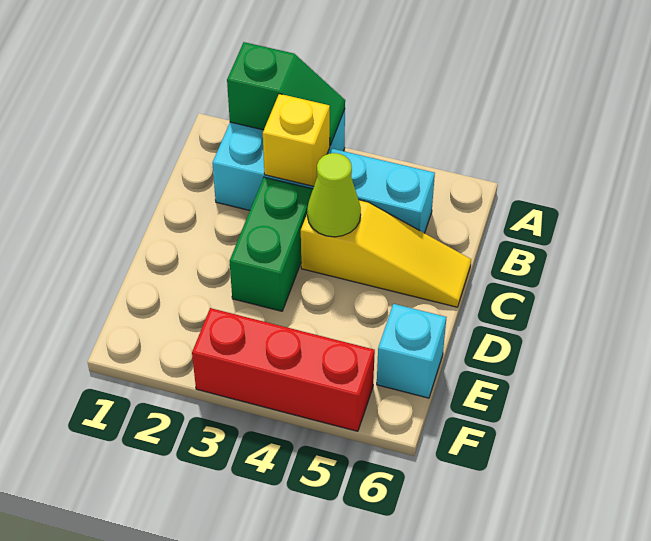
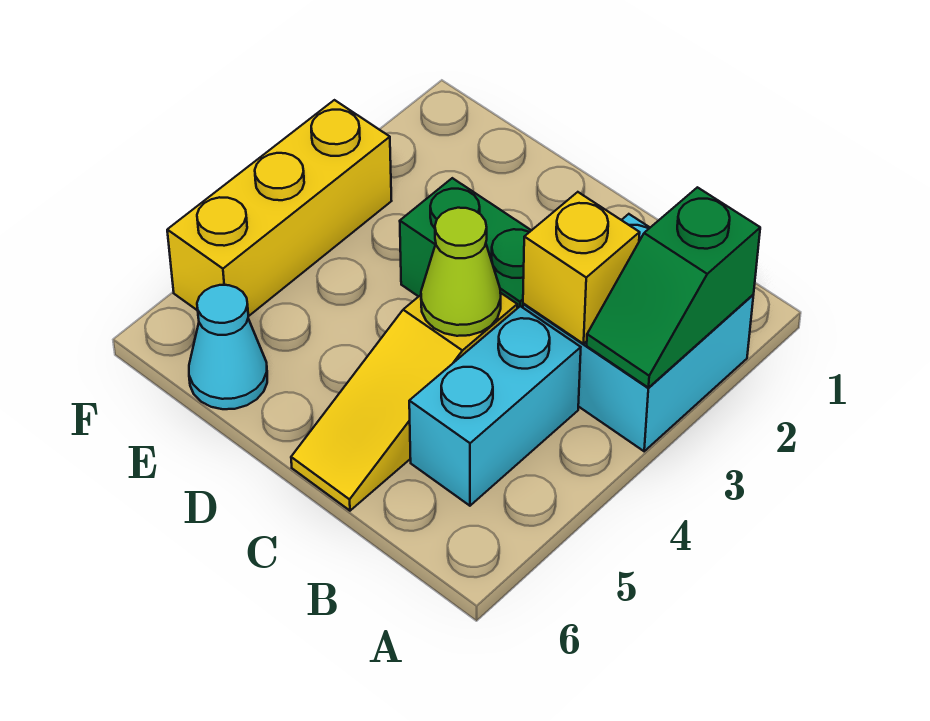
cyan brick E6 level 1 -> cyan cone E6 level 1
red brick F3:F5 level 1 -> yellow brick F3:F5 level 1

